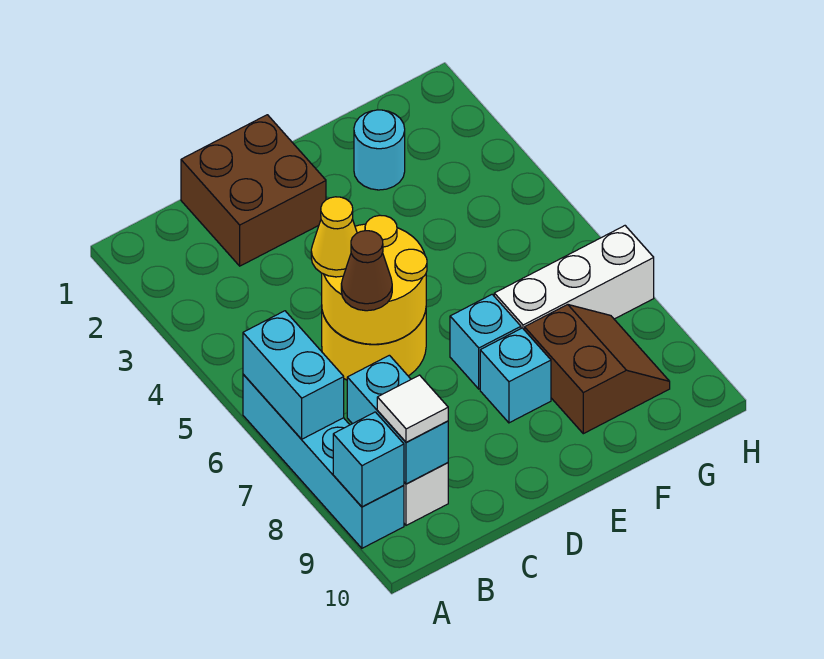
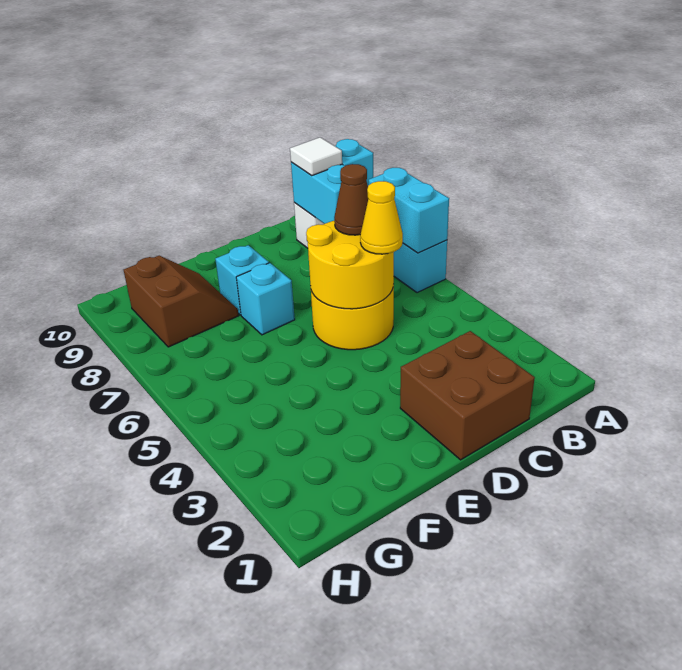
cyan round brick F2 level 1 -> none
white brick F7:H7 level 1 -> none
brown slope F8:G9 level 1 top F -> brown slope F8:G9 level 1 top G

